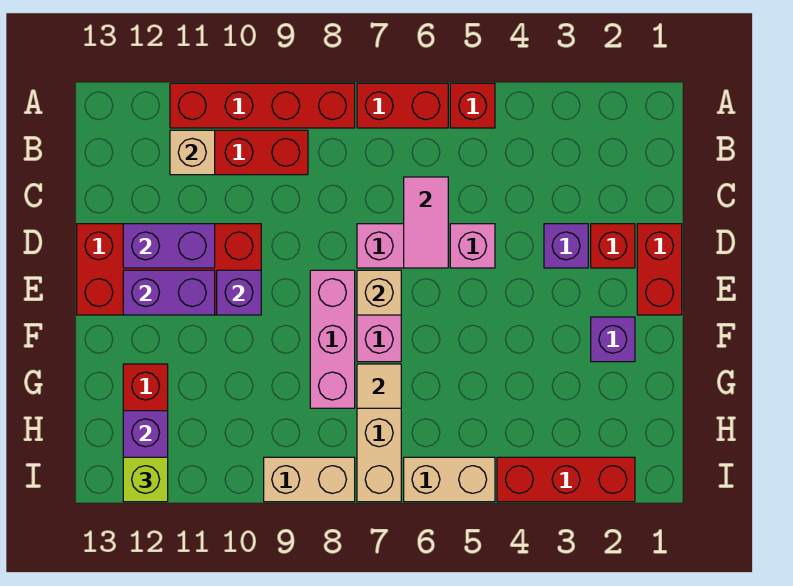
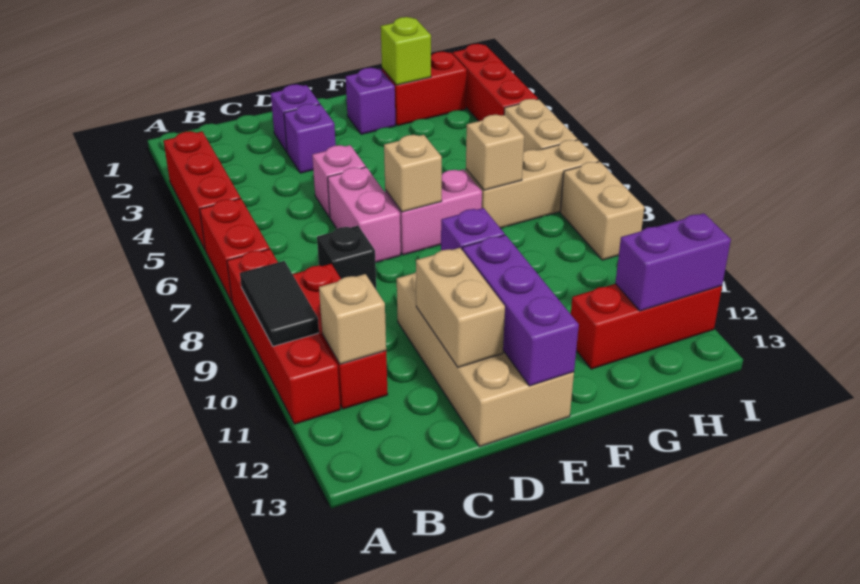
red brick A5 level 1 -> red brick A3:A5 level 1
none -> black tile A9:A10 level 2
pink tile C6:D6 level 2 -> none
none -> black brick C8 level 1
red brick D1:E1 level 1 -> red brick G2:H2 level 1
red brick D2 level 1 -> purple brick D2 level 1
red brick D10:E13 level 1 -> tan brick D10:E13 level 1
purple brick D11:D12 level 2 -> tan brick D11:D12 level 2
pink brick E8:G8 level 1 -> none
purple brick E11:E12 level 2 -> purple brick E11:E13 level 2
tan tile G7 level 2 -> tan brick G7 level 2
lime brick I12 level 3 -> lime brick G2 level 2

